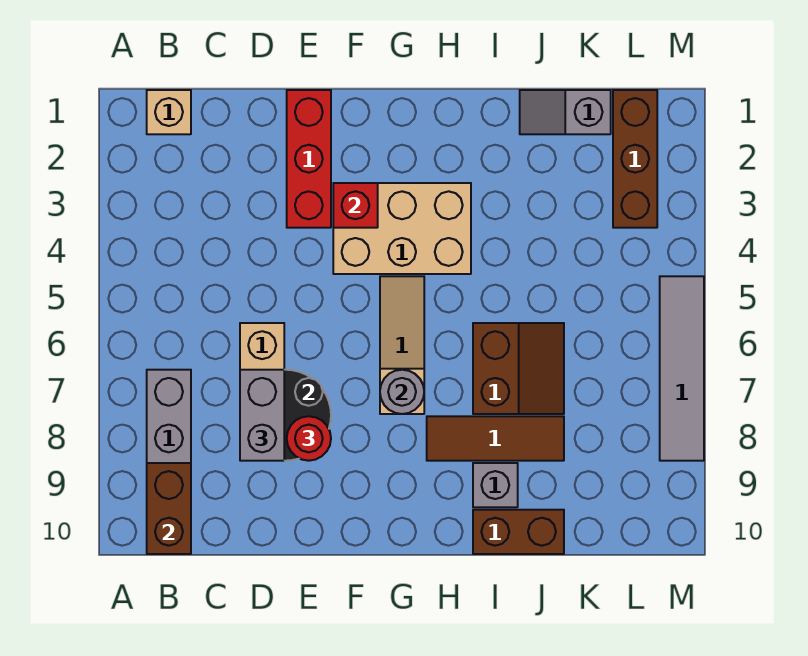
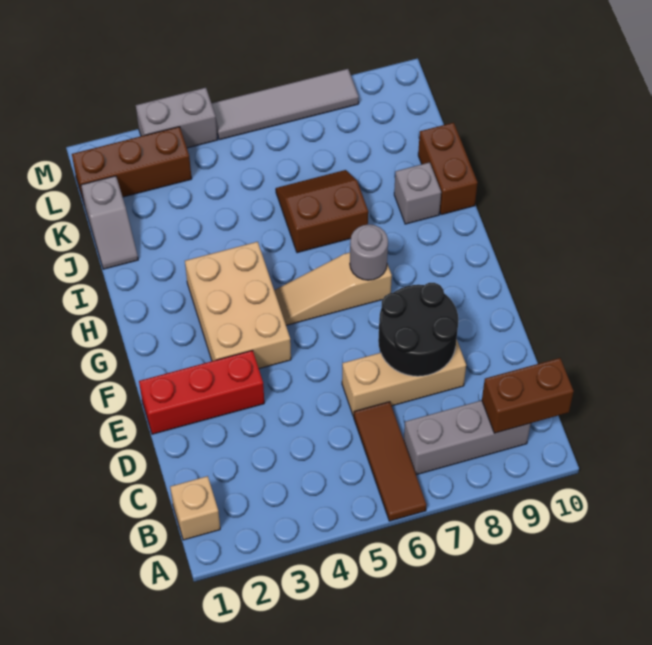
grey brick D7:D8 level 3 -> grey brick M3:M4 level 1
red round brick E8 level 3 -> none
red brick F3 level 2 -> none
brown tile H8:J8 level 1 -> brown tile A6:C6 level 1

